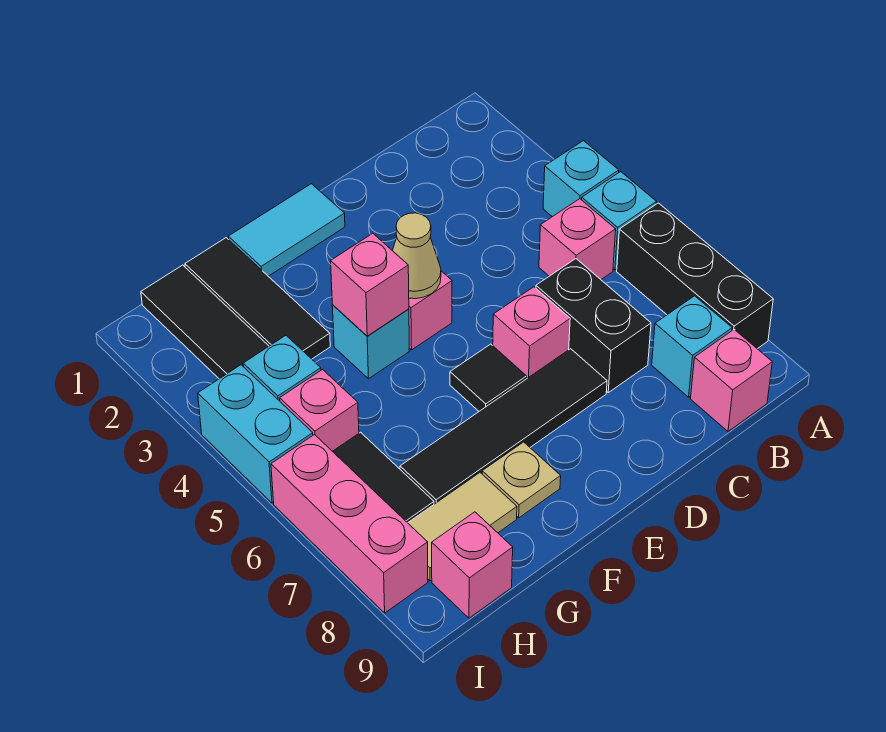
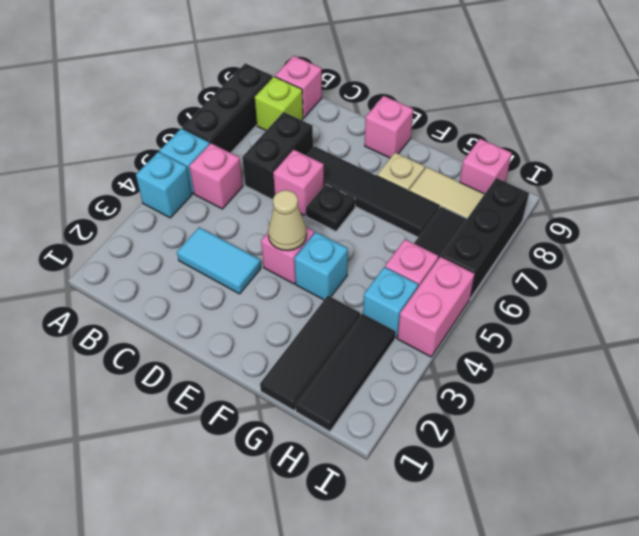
cyan brick B8 level 1 -> lime brick B8 level 1
cyan tile E1:F1 level 1 -> cyan tile C3:D3 level 1
black tile E6 level 1 -> black plate E6 level 1
pink brick F4 level 2 -> pink brick E9 level 1
cyan brick I4:I5 level 1 -> pink brick I4:I5 level 1
pink brick I6:I8 level 1 -> black brick I6:I8 level 1

